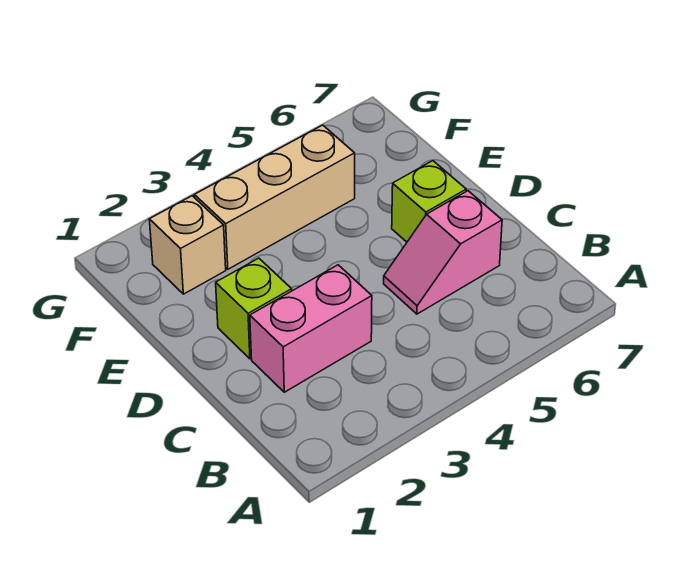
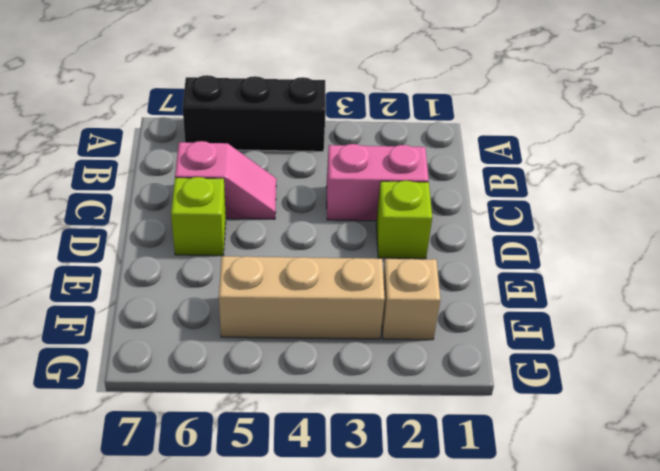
none -> black brick A4:A6 level 1

